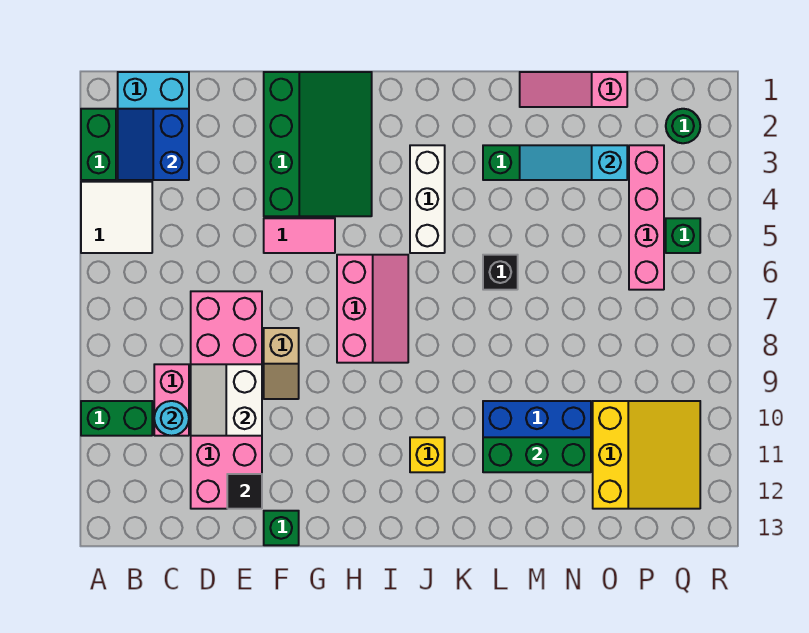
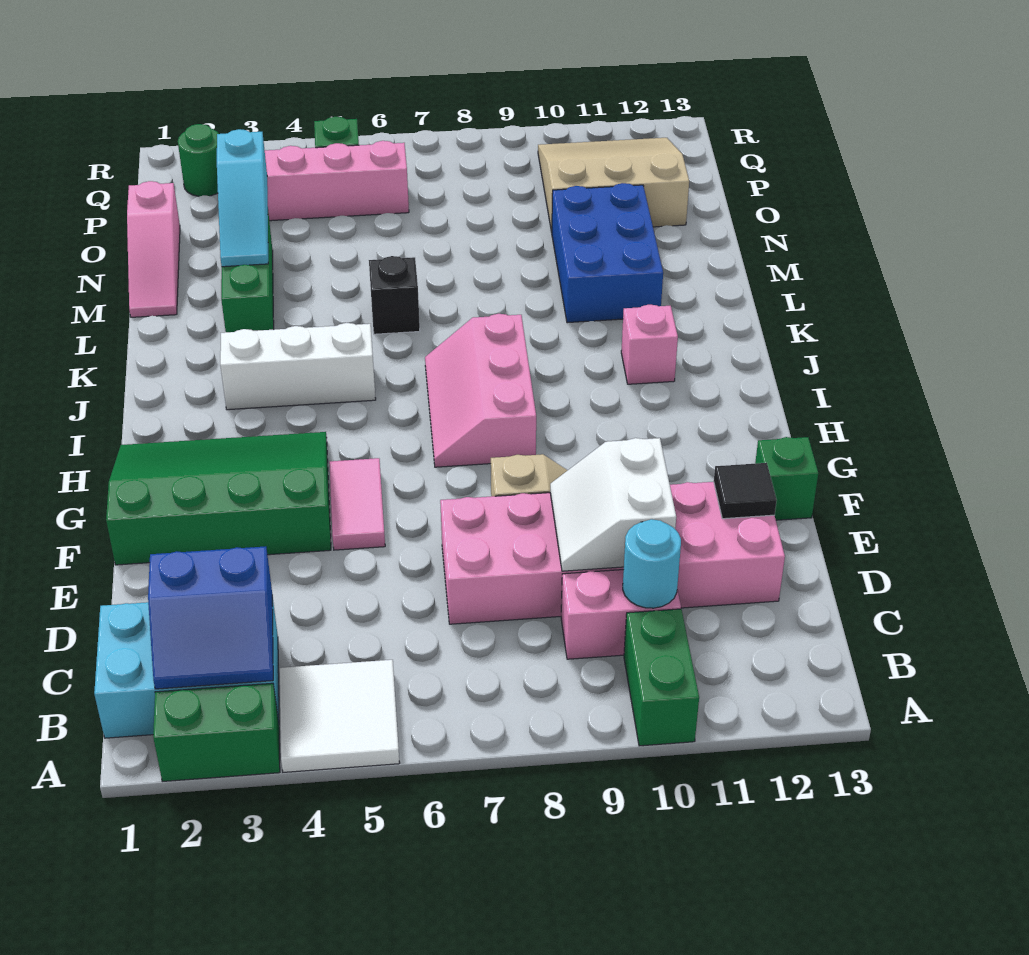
white slope D9:E10 level 2 top E -> white slope D9:E10 level 2 top 10
pink slope H6:I8 level 1 top H -> pink slope H7:J8 level 1 top 8
yellow brick J11 level 1 -> pink brick J11 level 1
green brick L11:N11 level 2 -> none
yellow slope O10:Q12 level 1 top O -> tan slope O10:Q12 level 1 top O

